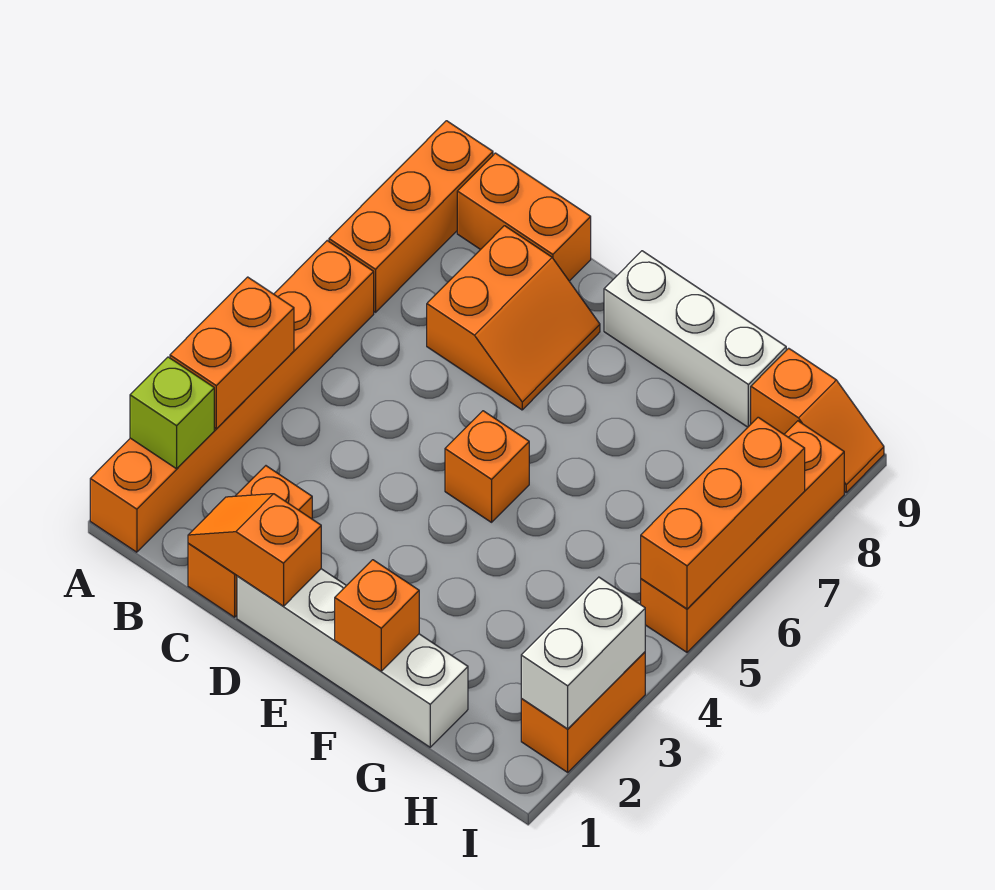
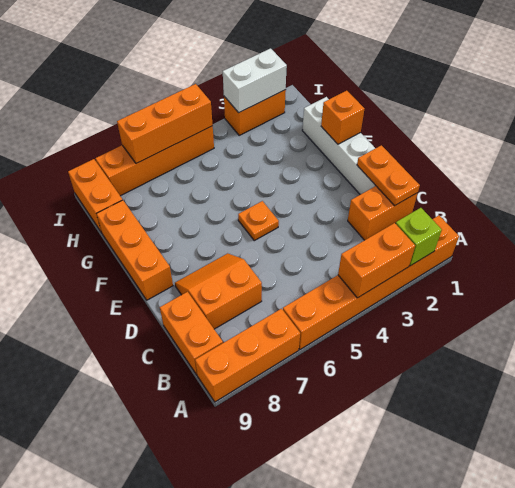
orange slope C1:D1 level 2 top D -> orange plate C1:D1 level 2
orange brick E5 level 1 -> orange plate E5 level 1
white brick E9:G9 level 1 -> orange brick E9:G9 level 1
orange slope H9:I9 level 1 top H -> orange brick H9:I9 level 1

